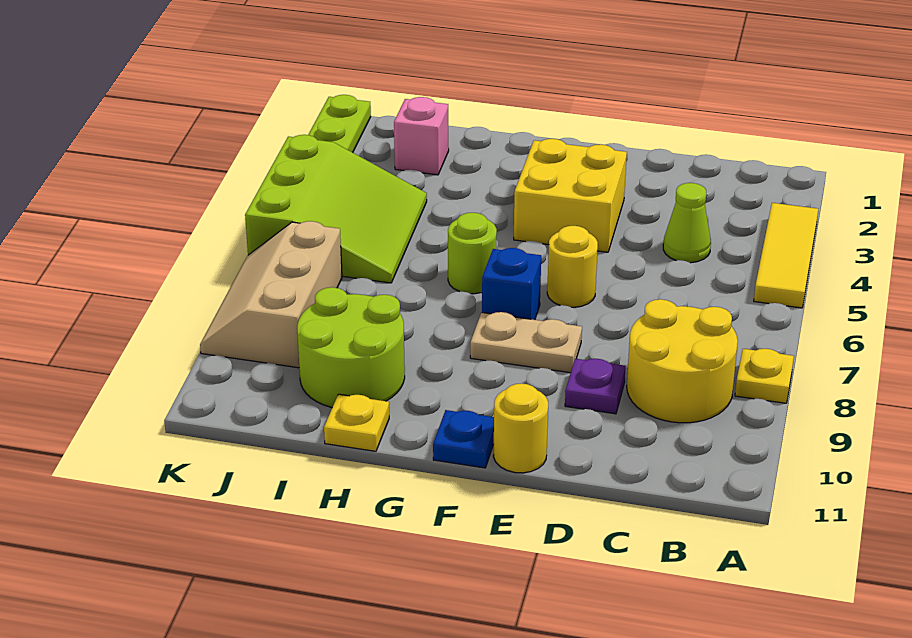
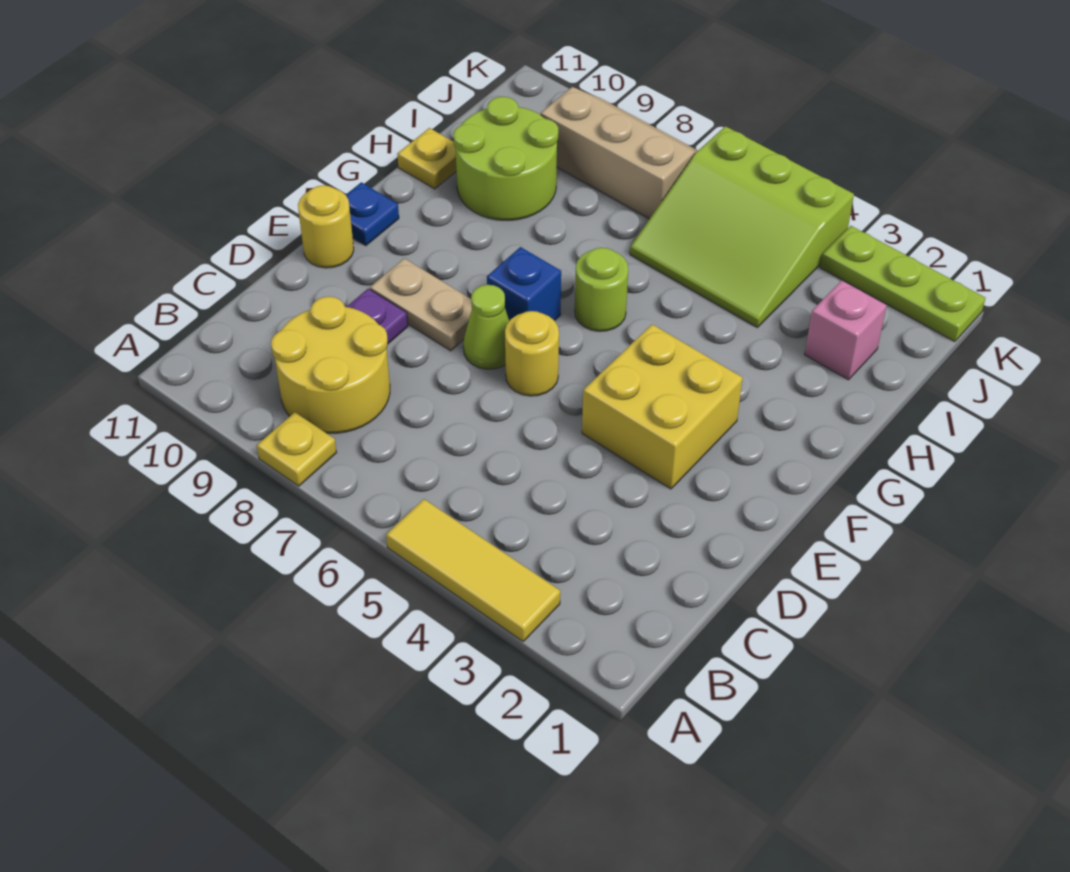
lime cone C4 level 1 -> lime cone E7 level 1
tan plate E8:F8 level 1 -> tan plate E8:E9 level 1

